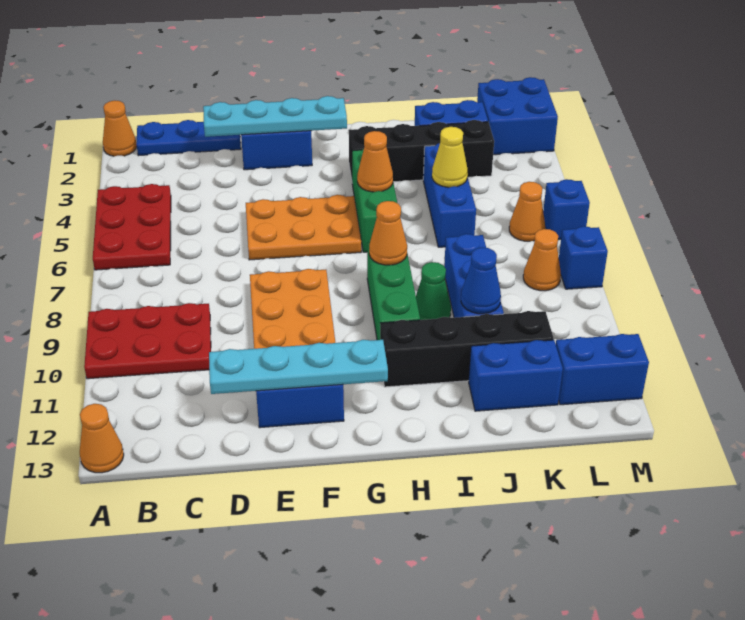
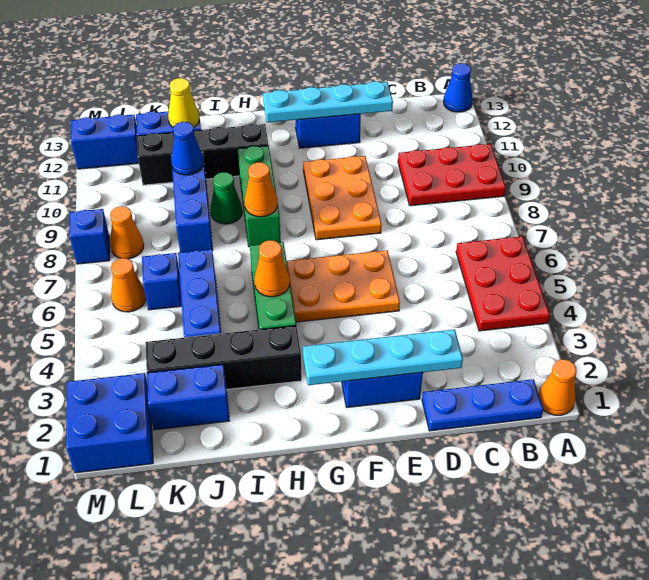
orange cone A13 level 1 -> blue cone A13 level 1
yellow cone J5 level 2 -> yellow cone J12 level 2
blue brick M6 level 1 -> blue brick K6 level 1

